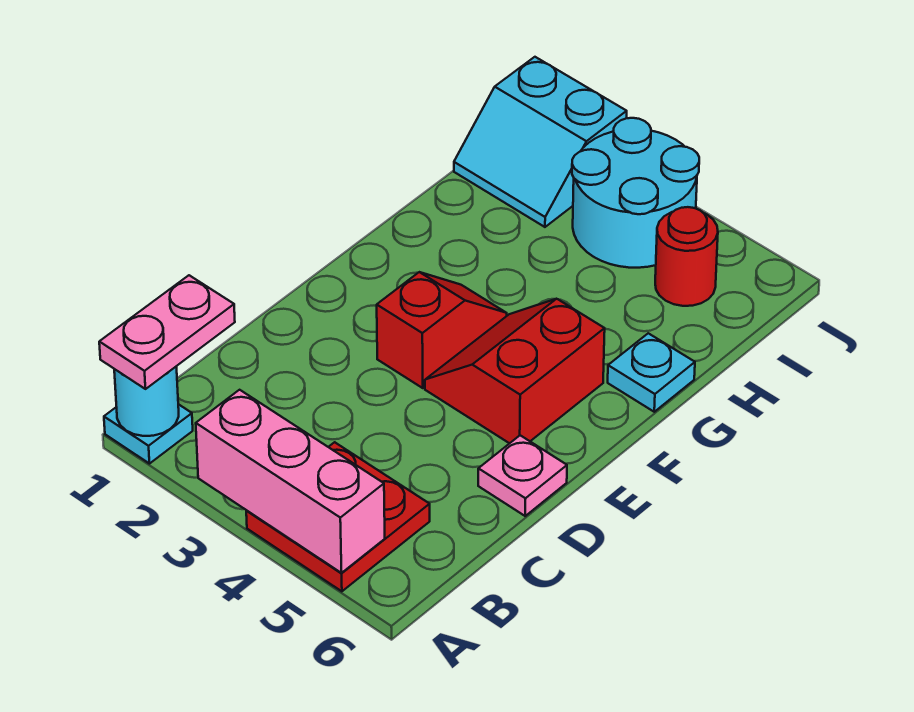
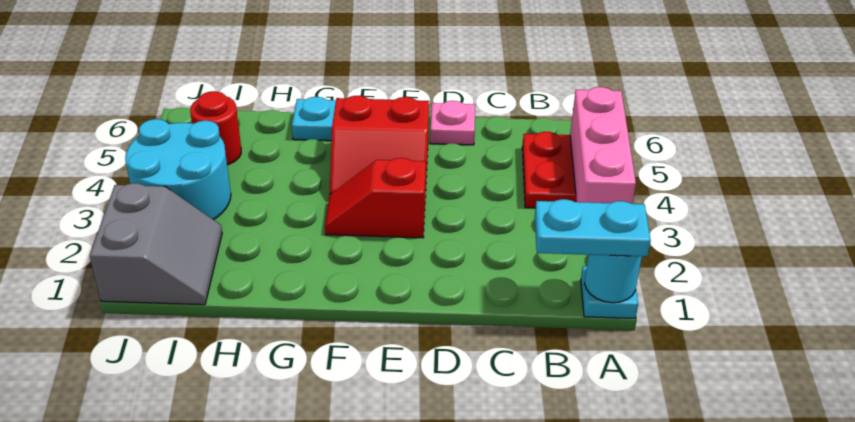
pink plate A1:B1 level 3 -> cyan plate A1:B1 level 3
cyan slope I1:J2 level 1 top J -> grey slope I1:J2 level 1 top J

